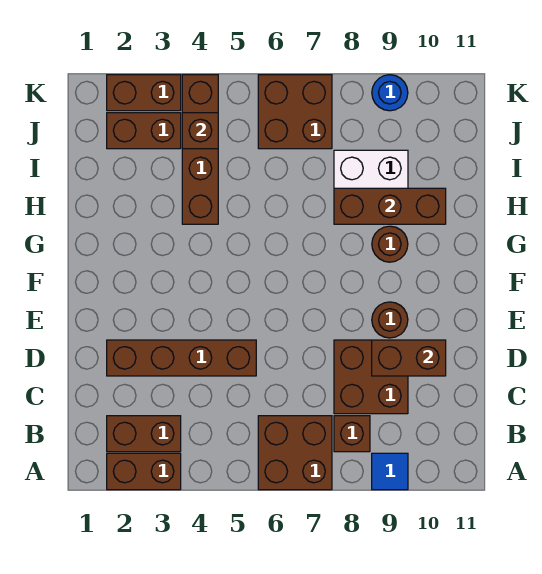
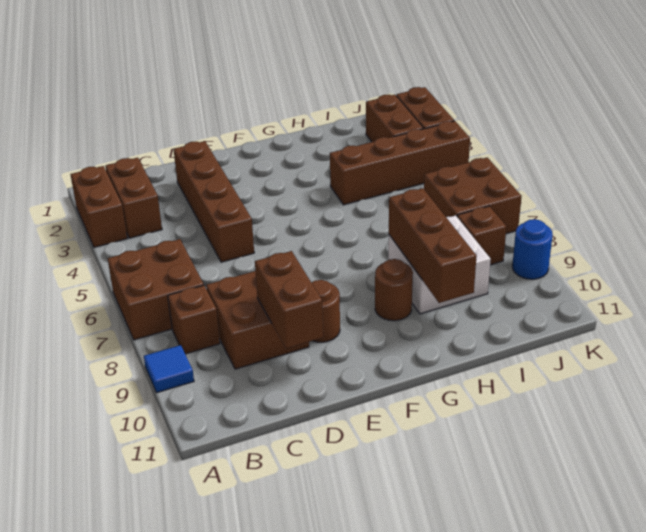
brown brick J4 level 2 -> brown brick J8 level 1

